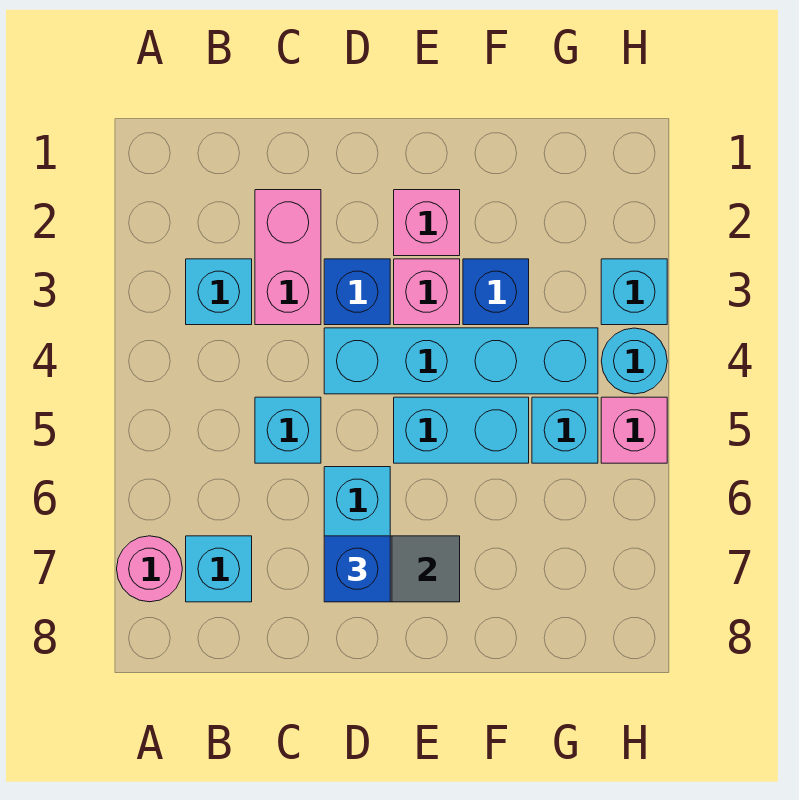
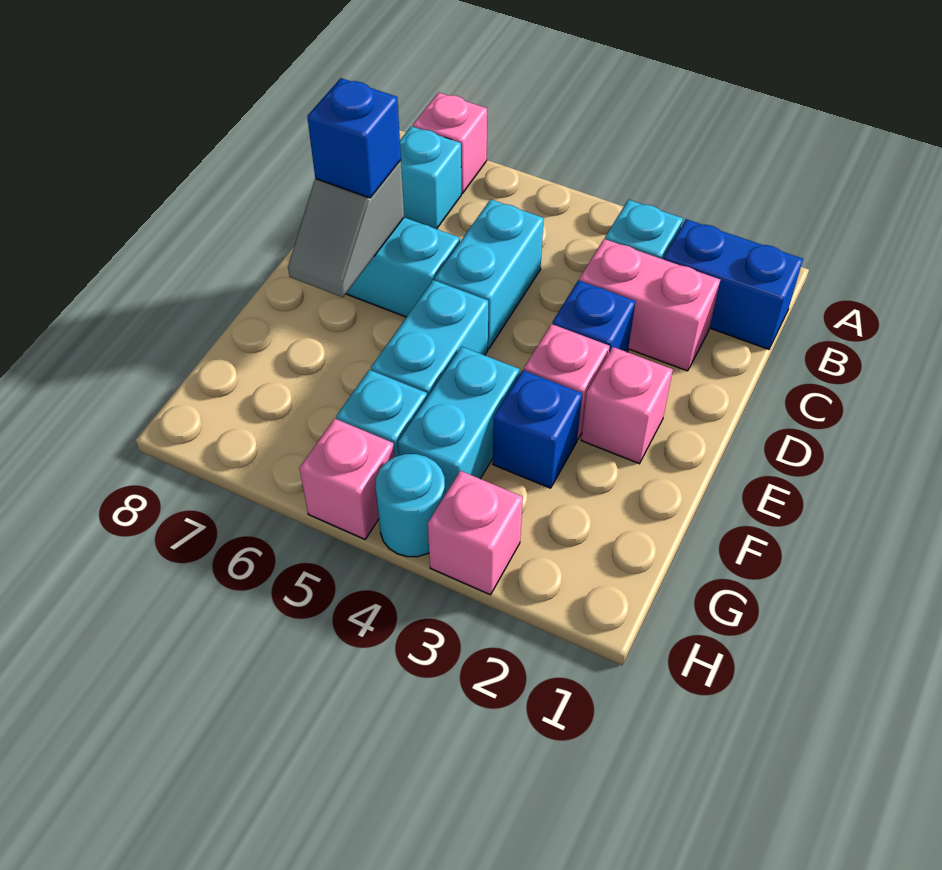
pink round brick A7 level 1 -> pink brick A7 level 1
none -> blue brick B1:B2 level 1
cyan brick C5 level 1 -> cyan brick C5:D5 level 1
cyan brick D4:G4 level 1 -> cyan brick F4:G4 level 1
cyan brick H3 level 1 -> pink brick H3 level 1

